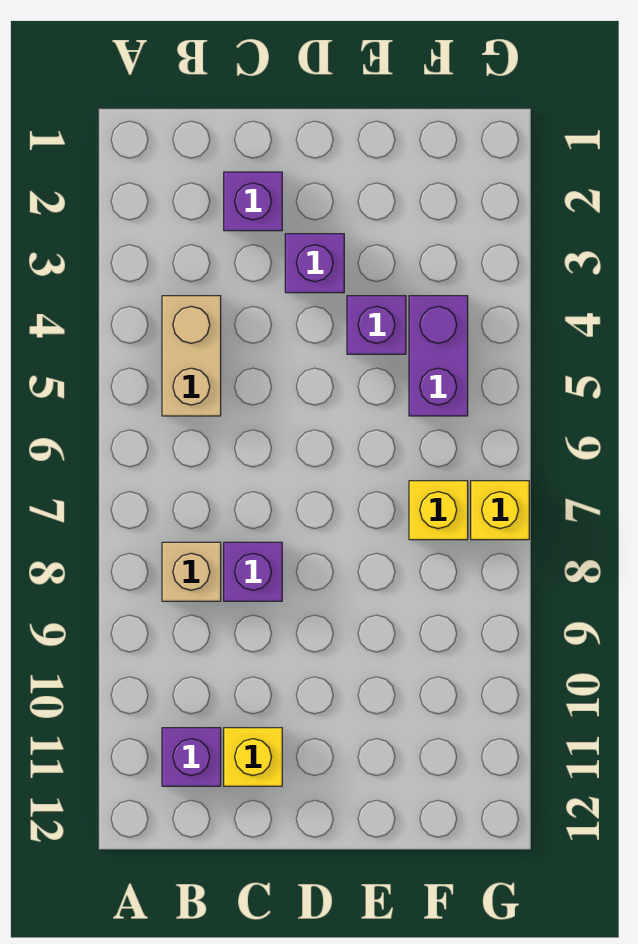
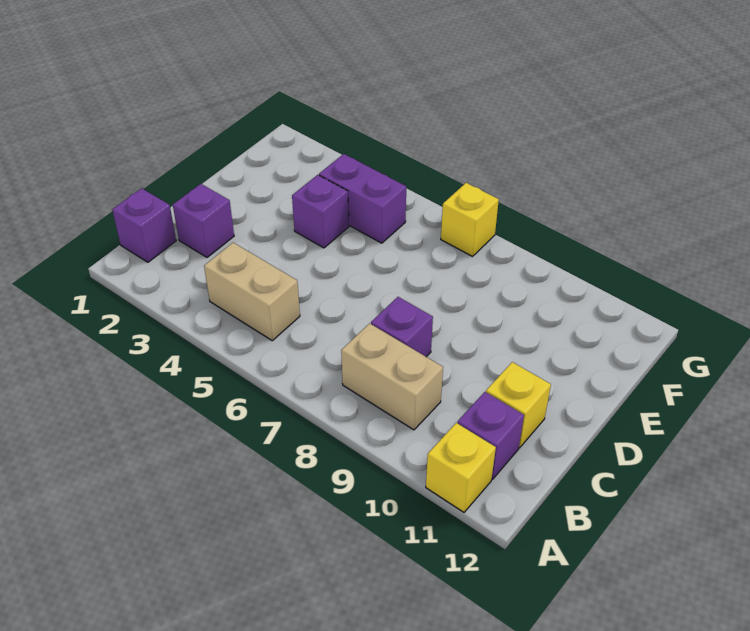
tan brick B8 level 1 -> tan brick B8:B9 level 1
purple brick D3 level 1 -> purple brick B1 level 1
yellow brick F7 level 1 -> yellow brick A11 level 1

